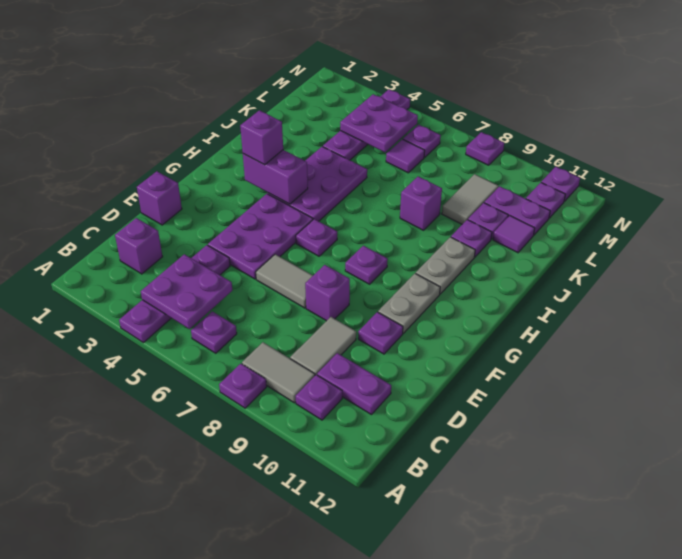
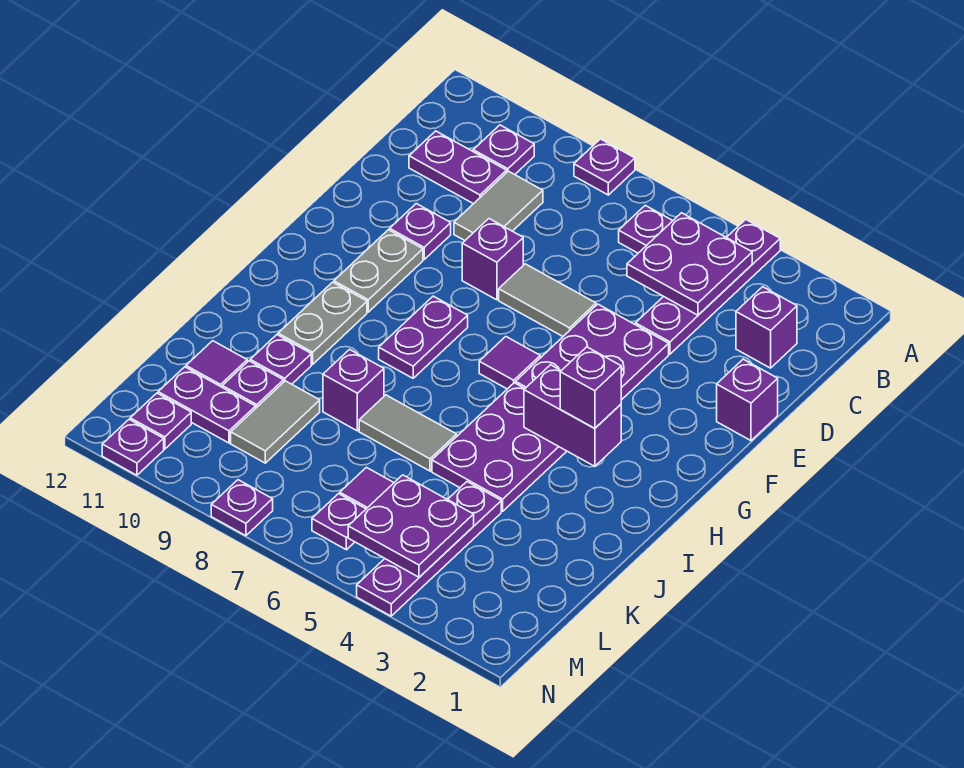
grey tile B8:B9 level 1 -> grey tile J6:J7 level 1
purple plate G6 level 1 -> purple tile G6 level 1
purple plate G8 level 1 -> purple plate G8:H8 level 1

